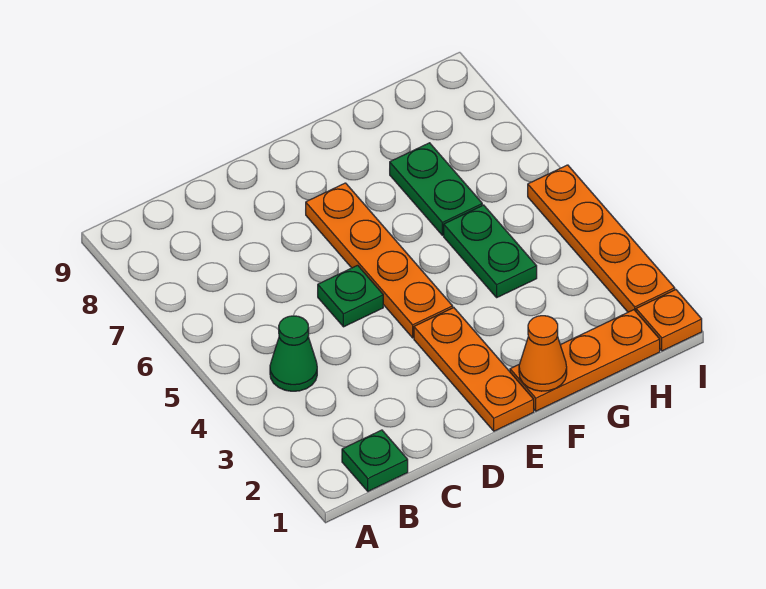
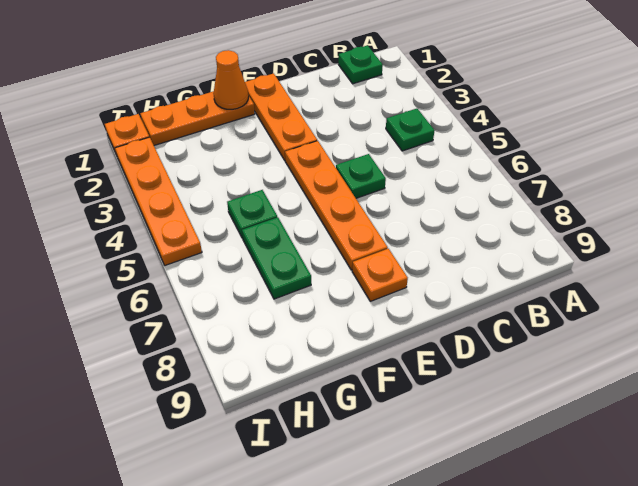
green cone B4 level 1 -> green plate B4 level 1
none -> orange plate E8 level 1
green plate G4:G5 level 1 -> green plate G5 level 1

